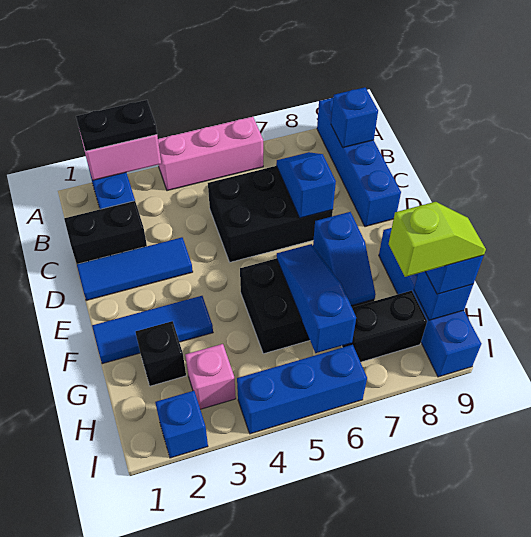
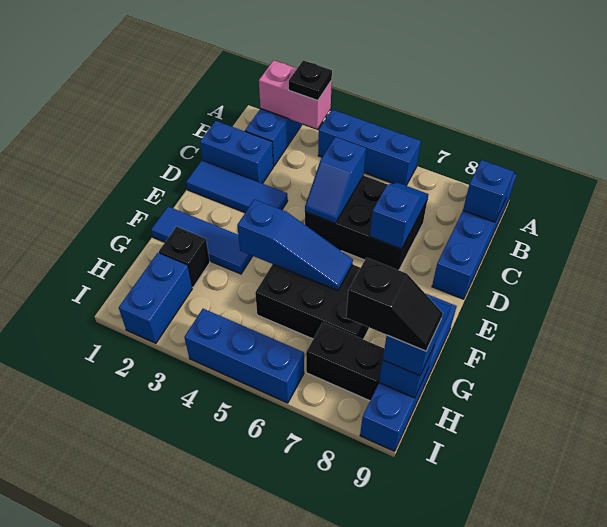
black plate A2:A3 level 3 -> black plate A3 level 3
pink brick A4:A6 level 1 -> blue brick A4:A6 level 1
black brick C1:C2 level 1 -> blue brick C1:C2 level 1
blue slope F6:H6 level 2 top H -> blue slope F4:F6 level 2 top 4
blue slope F7:G7 level 2 top F -> blue slope C5:D5 level 2 top C
pink brick H3 level 1 -> none
lime slope H8:H9 level 4 top 8 -> black slope H8:H9 level 4 top 8
blue brick I2 level 1 -> blue brick H2:I2 level 1

